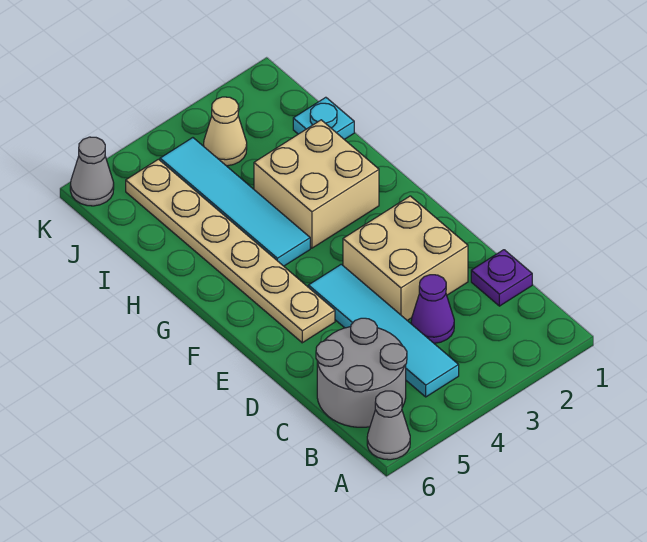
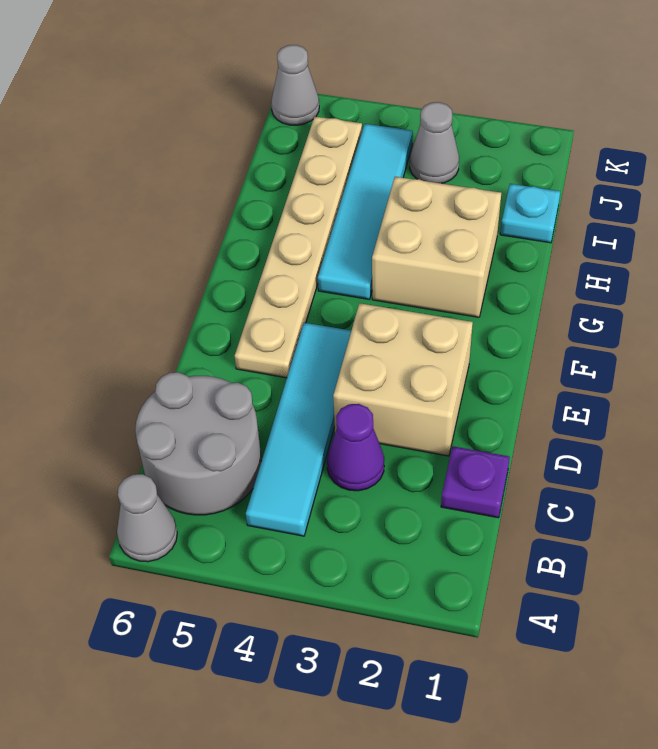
tan cone J3 level 1 -> grey cone J3 level 1

